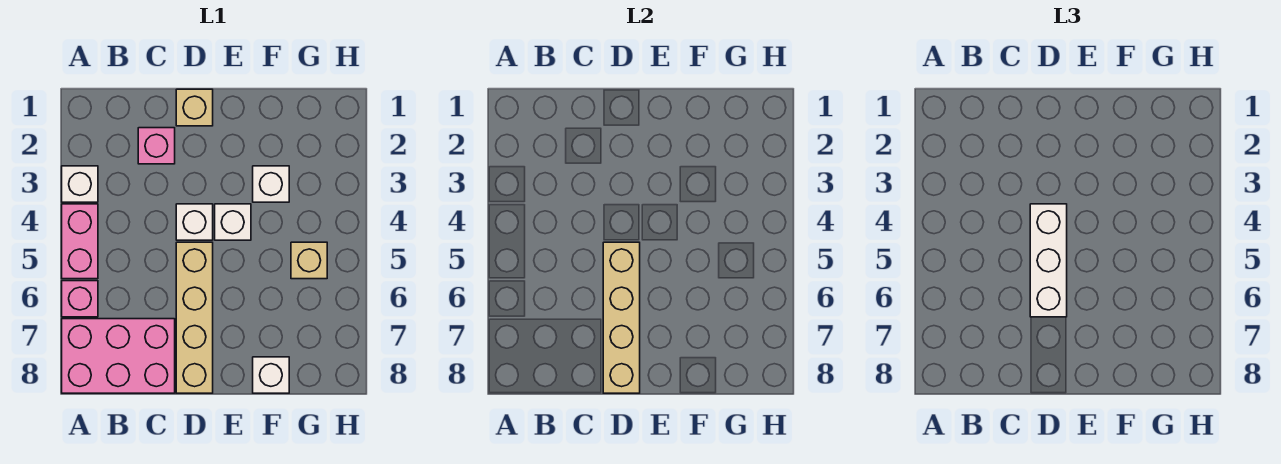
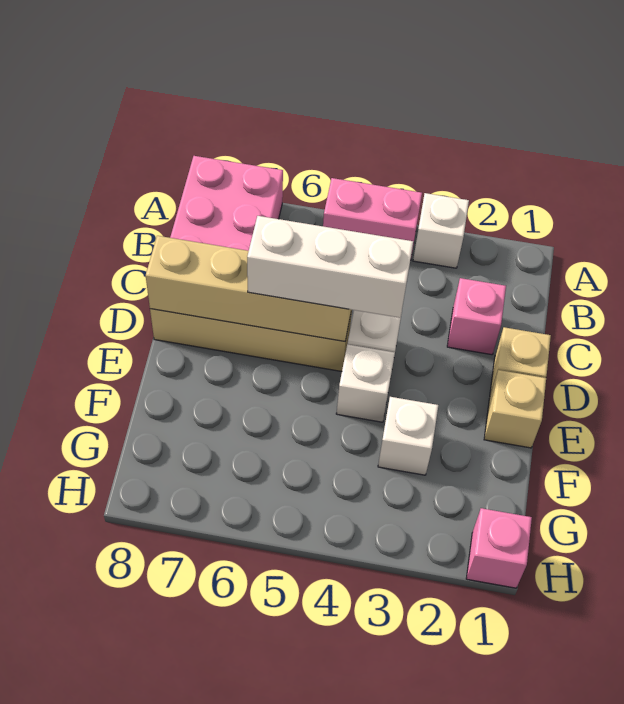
pink brick A6 level 1 -> pink brick H1 level 1
white brick F8 level 1 -> none
tan brick G5 level 1 -> tan brick E1 level 1

